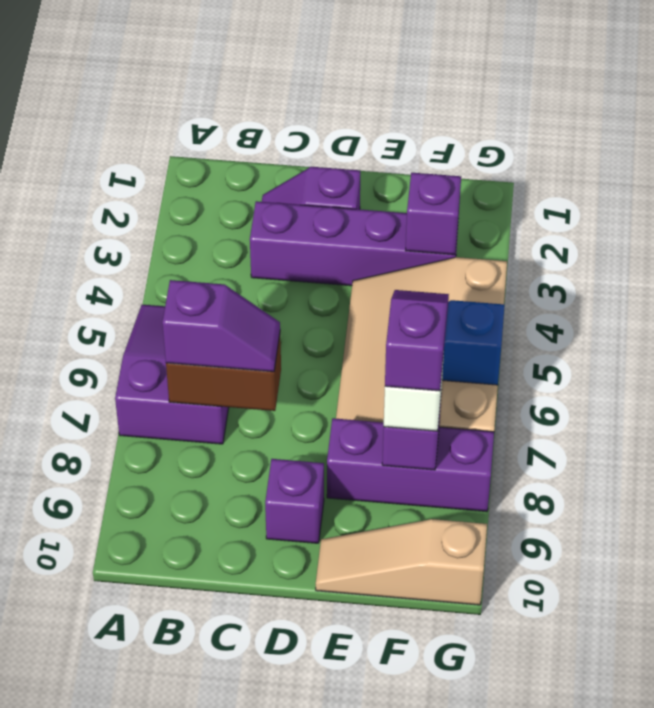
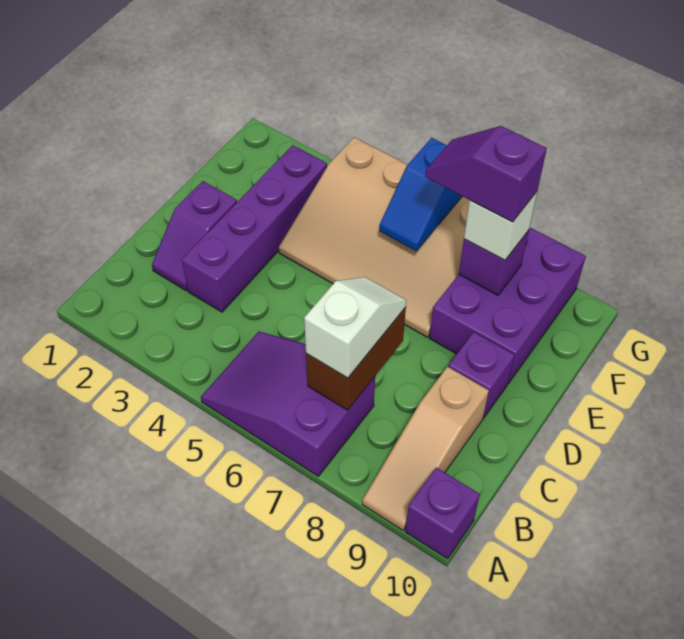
purple slope B7:C7 level 3 top B -> white slope B7:C7 level 3 top B
purple brick E8:G8 level 1 -> purple brick E8:G9 level 1
tan slope E10:G10 level 1 top G -> tan slope A9:C9 level 1 top C
purple brick F3 level 2 -> purple brick A10 level 1

